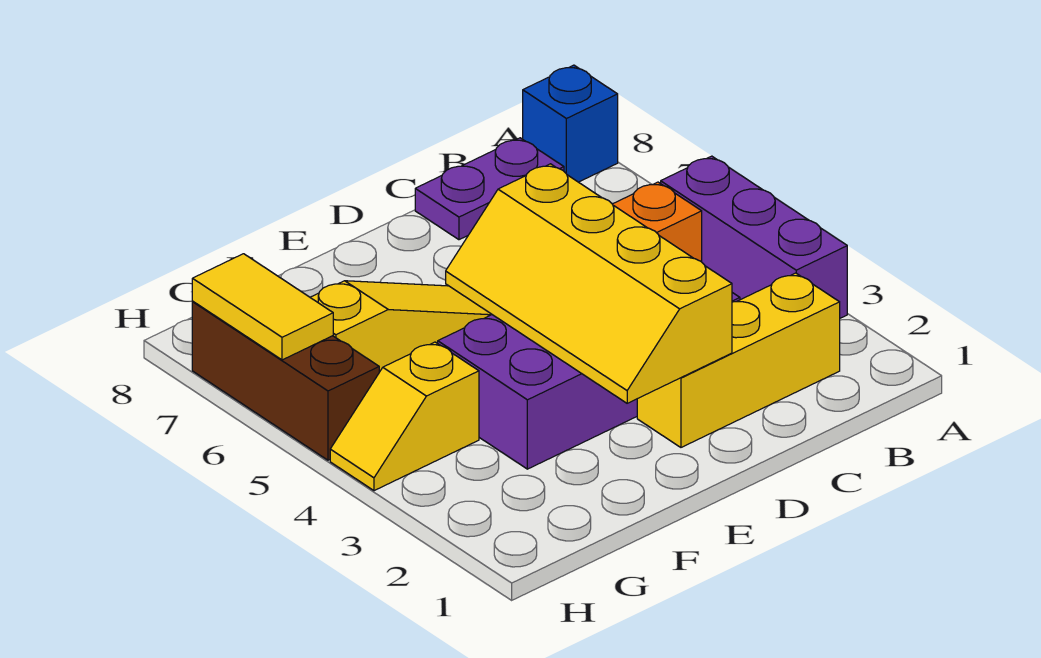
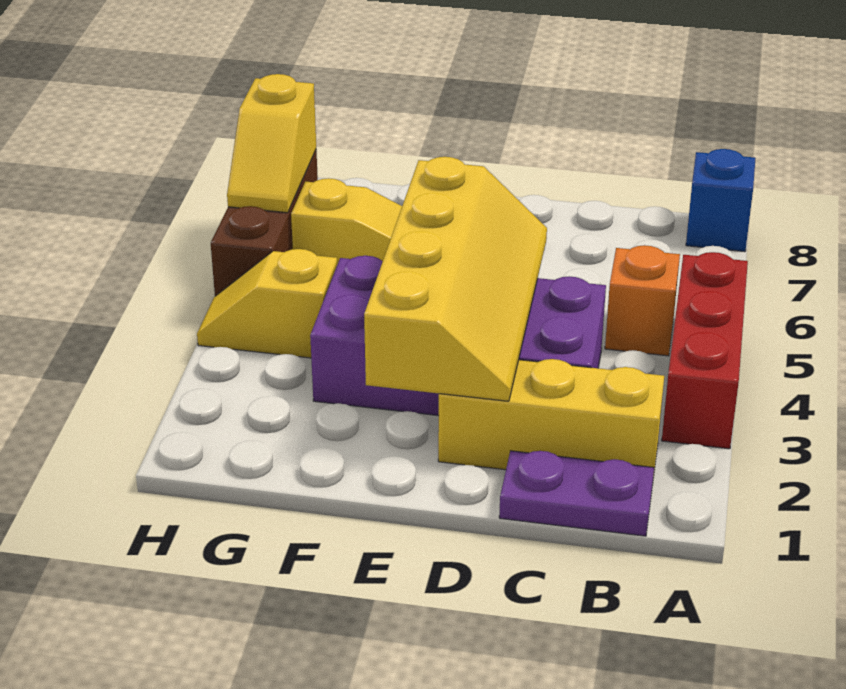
purple brick A3:A5 level 1 -> red brick A3:A5 level 1
purple plate B8:C8 level 1 -> purple plate B1:C1 level 1
yellow slope D2:E5 level 2 top D -> yellow slope D2:E5 level 2 top E
yellow tile H6:H7 level 2 -> yellow slope H6:H7 level 2 top 7

